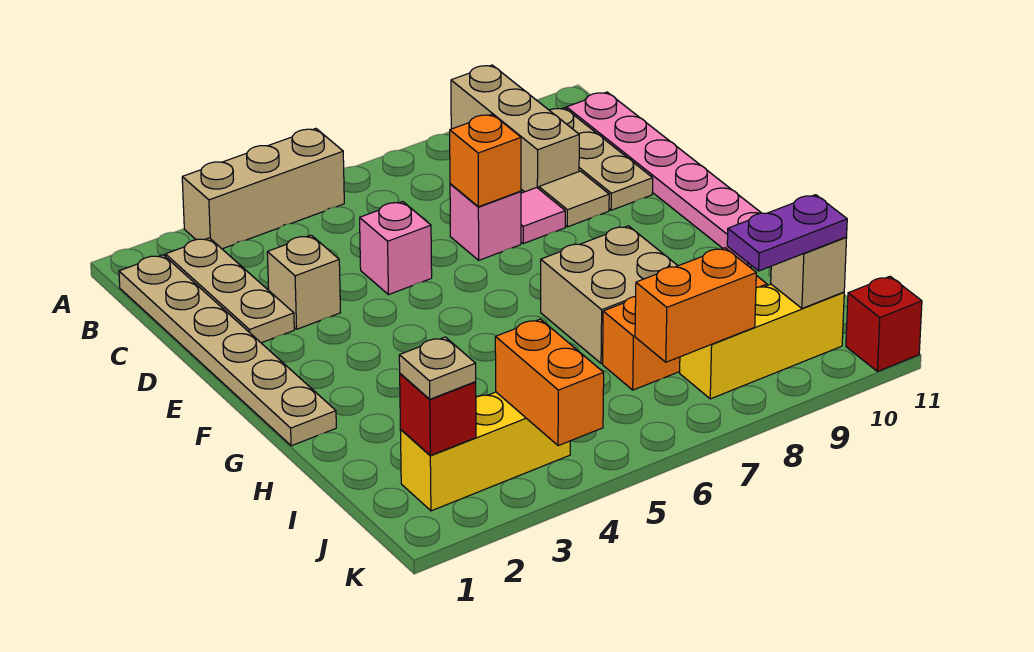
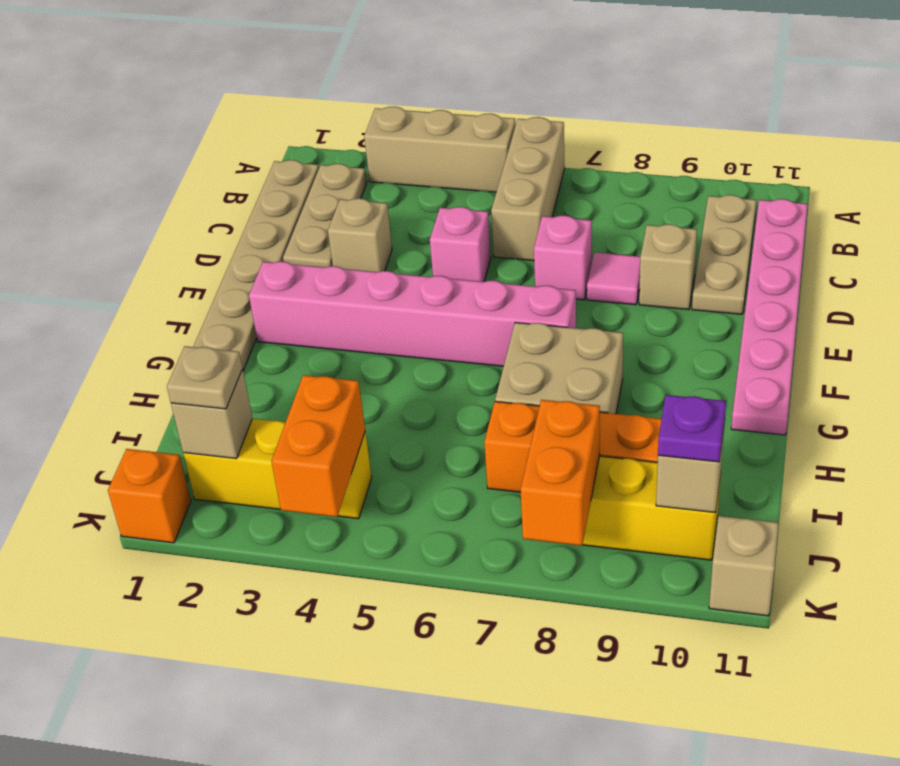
tan brick A9:C9 level 1 -> tan brick A6:C6 level 1
orange brick D7 level 2 -> orange brick K1 level 1
tan tile D9 level 1 -> tan brick D9 level 1
none -> pink brick F2:F7 level 1
red brick J2 level 2 -> tan brick J2 level 2
orange brick J7:J8 level 2 -> orange brick J8:K8 level 2
purple plate J9:J10 level 3 -> purple plate J10 level 3
red brick K11 level 1 -> tan brick K11 level 1

